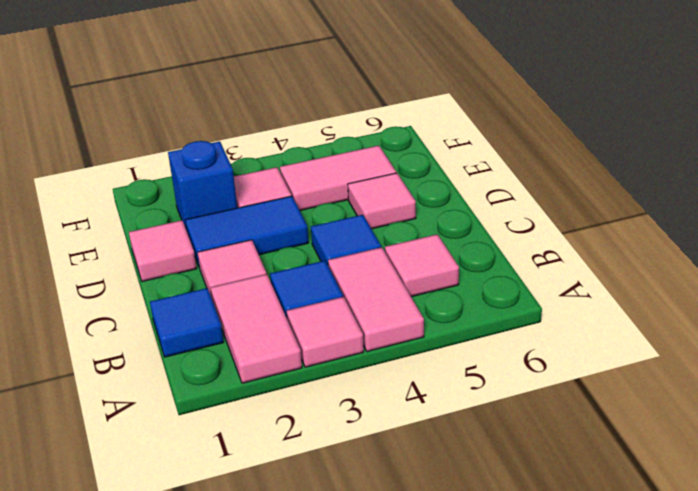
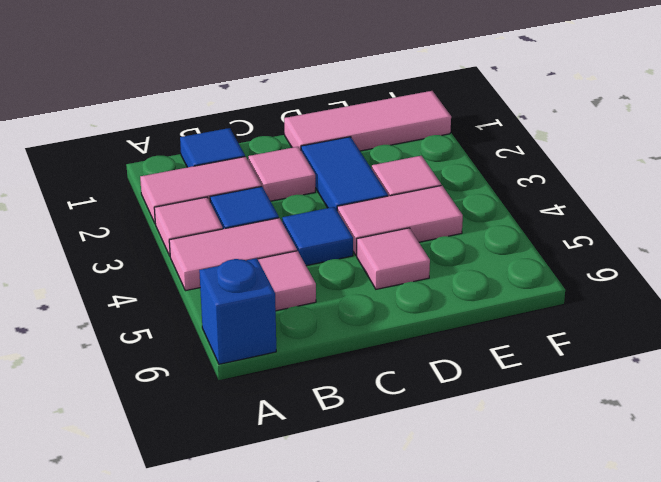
pink tile D1 level 1 -> pink tile D1:F1 level 1
blue brick E2 level 1 -> blue brick A6 level 1
pink tile E4:E5 level 1 -> pink tile D4:E4 level 1

